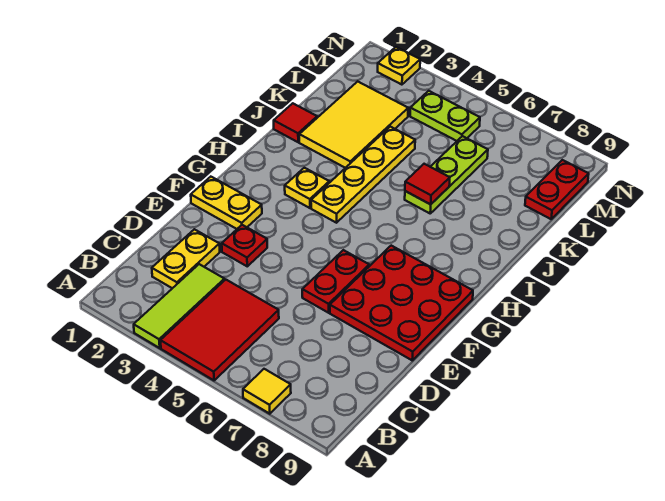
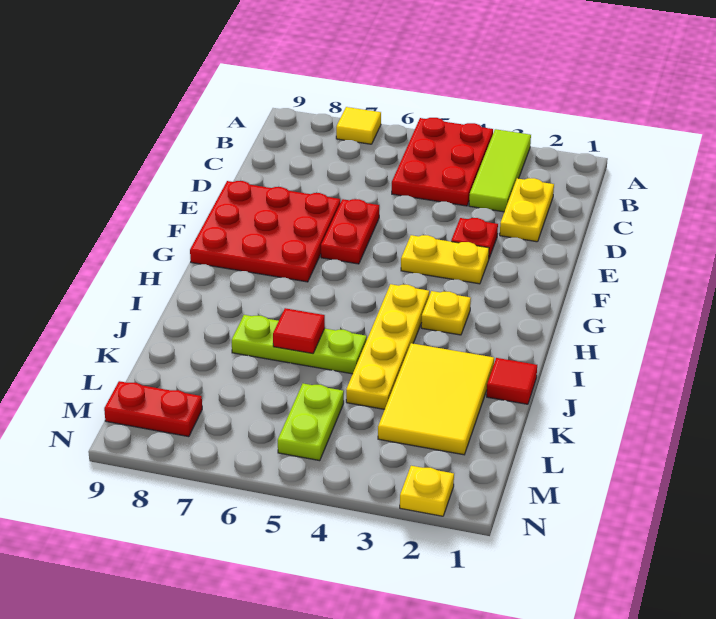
red tile A4:C5 level 1 -> red plate A4:C5 level 1
yellow plate F1:F2 level 1 -> yellow plate F3:F4 level 1
lime plate J6:L6 level 1 -> lime plate J5:J7 level 1
red plate L9:M9 level 1 -> red plate M8:M9 level 1
lime plate M4:M5 level 1 -> lime plate L5:M5 level 1

